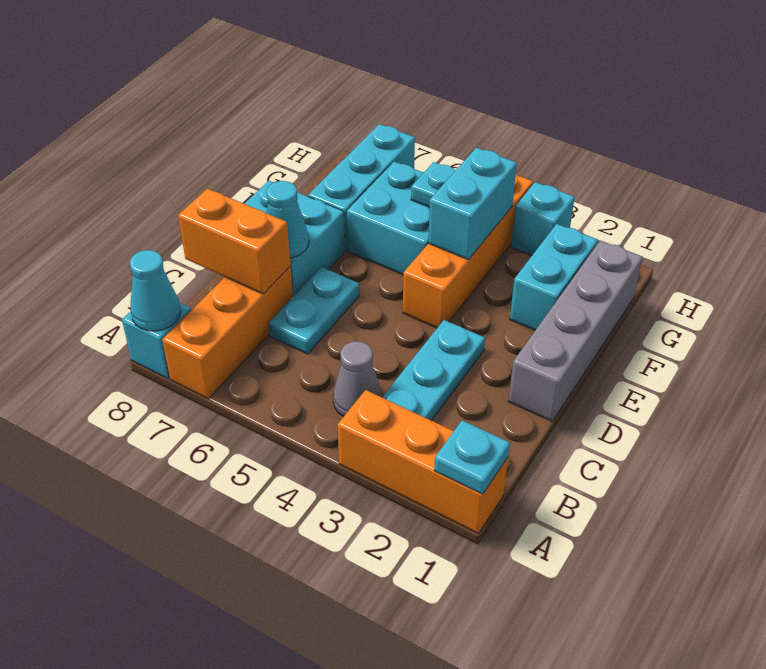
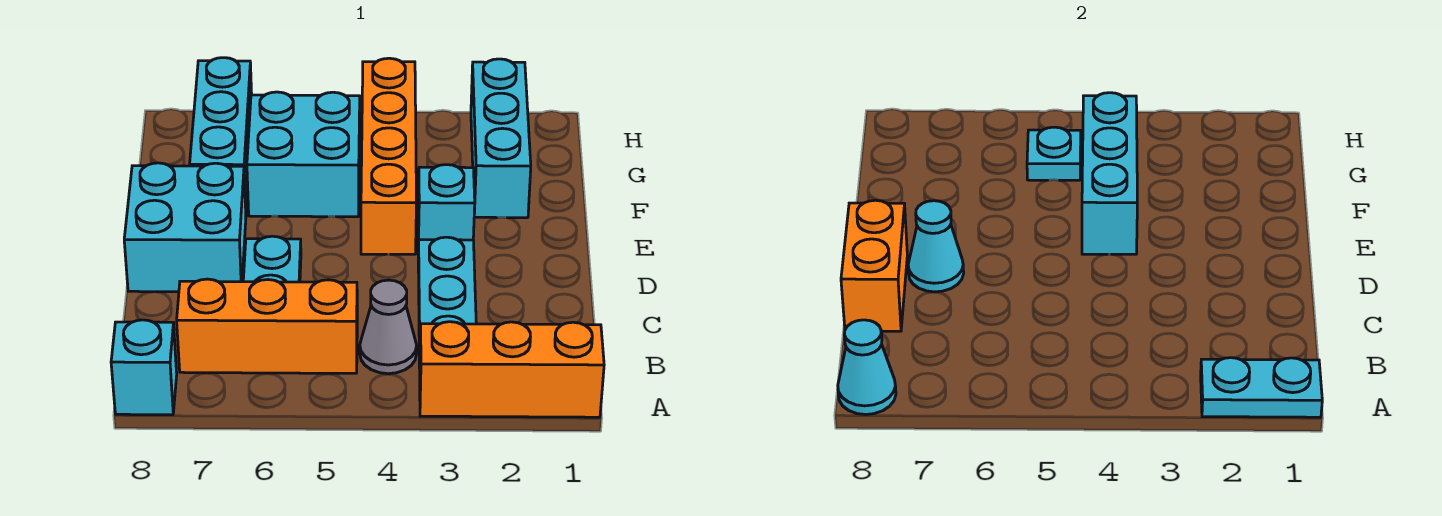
cyan plate A1 level 2 -> cyan plate A1:A2 level 2
orange brick A7:C7 level 1 -> orange brick B5:B7 level 1
orange brick C7:C8 level 2 -> orange brick C8:D8 level 2
grey brick D1:G1 level 1 -> none
cyan brick F2:G2 level 1 -> cyan brick F2:H2 level 1
cyan brick F4:G4 level 2 -> cyan brick E4:G4 level 2
cyan brick H3 level 1 -> cyan brick E3 level 1

